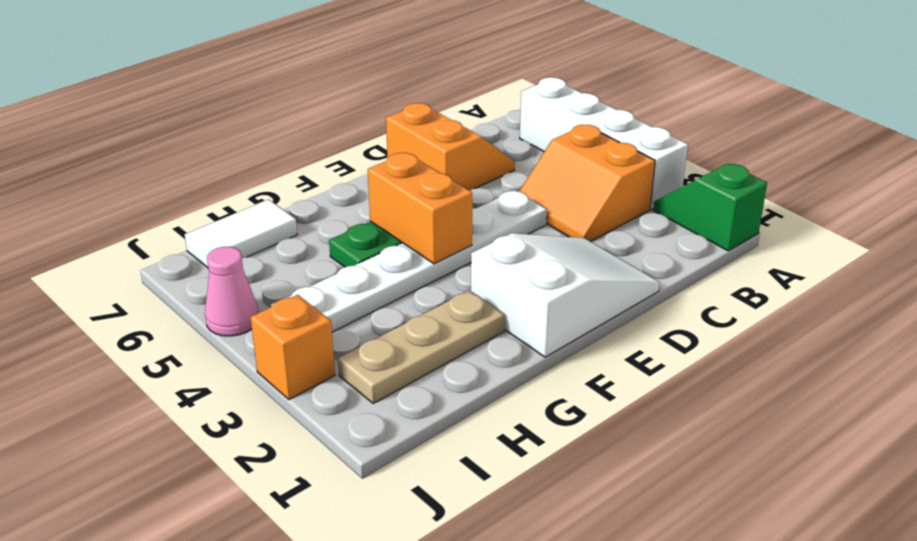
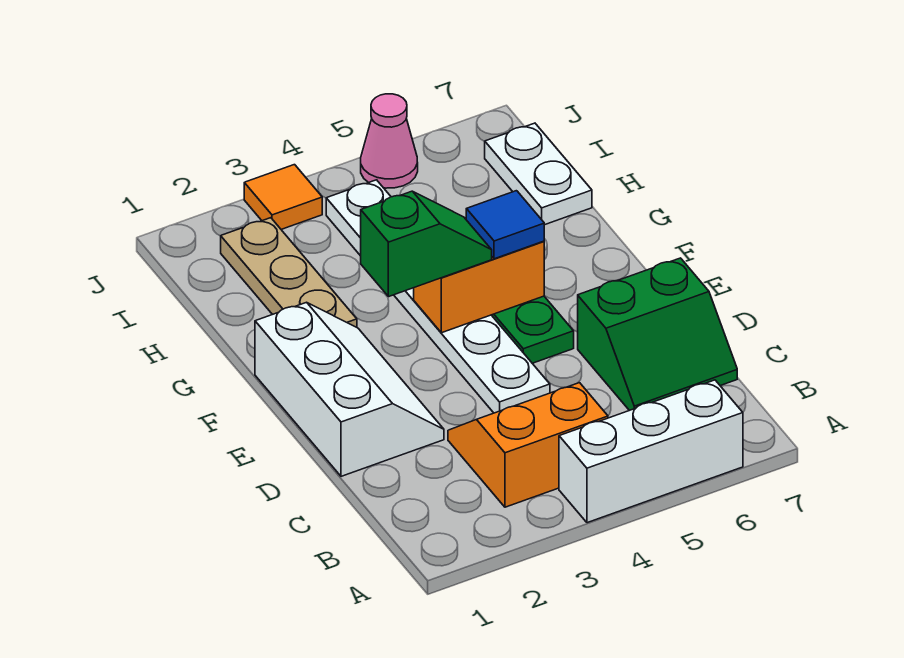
green slope A1:A2 level 1 top 1 -> green slope F3:F4 level 3 top 3
white brick A3:A6 level 1 -> white brick A4:A6 level 1
orange slope C6:D7 level 1 top D -> green slope C6:D7 level 1 top D
white slope D1:F2 level 1 top F -> white slope D1:F2 level 1 top 1
none -> blue tile F5 level 3
white tile H7:I7 level 1 -> white plate H7:I7 level 1
orange brick J3 level 1 -> orange tile J3 level 1

